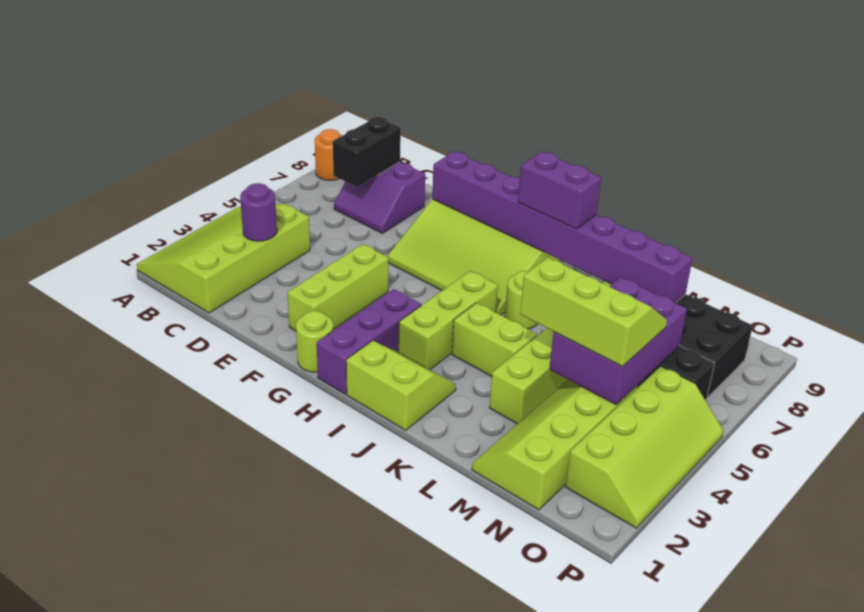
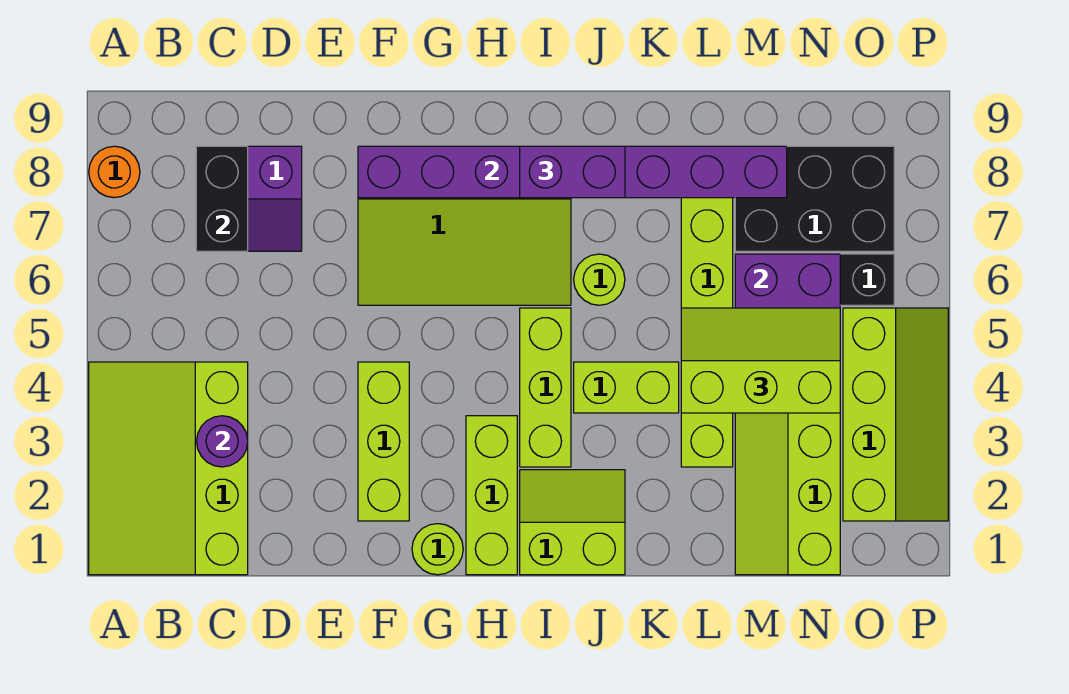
purple brick H1:H3 level 1 -> lime brick H1:H3 level 1

